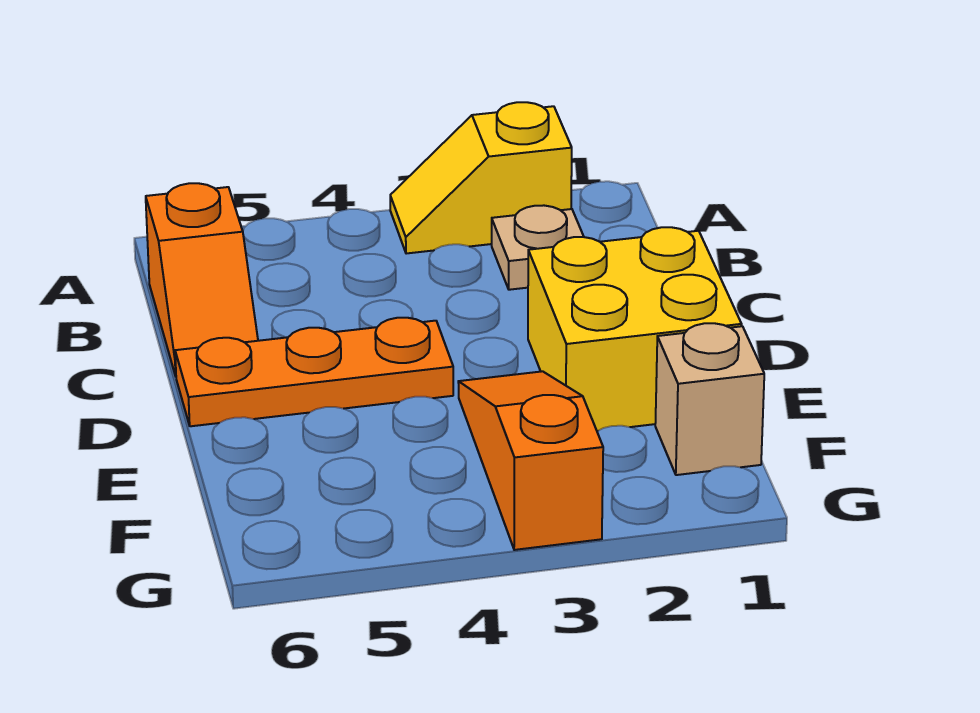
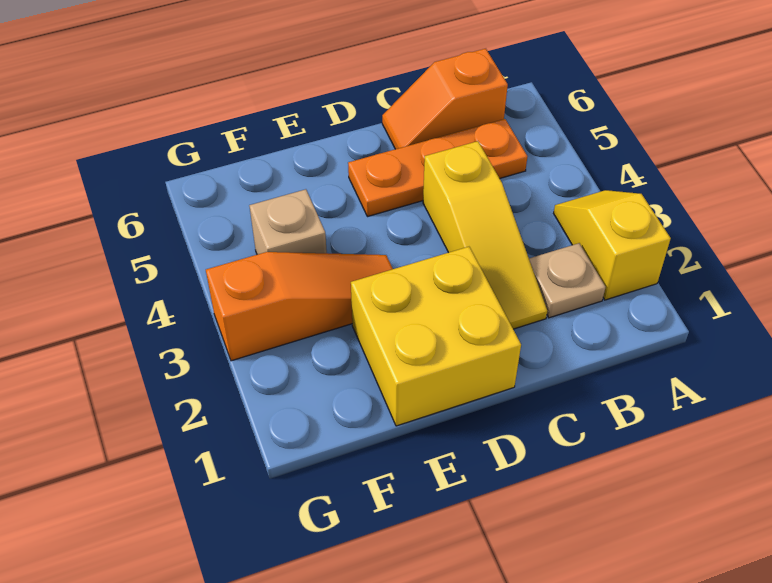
none -> yellow slope C2:C4 level 1 top 4
orange plate D4:D6 level 1 -> orange plate B5:D5 level 1
tan brick F1 level 1 -> tan brick F4 level 1

